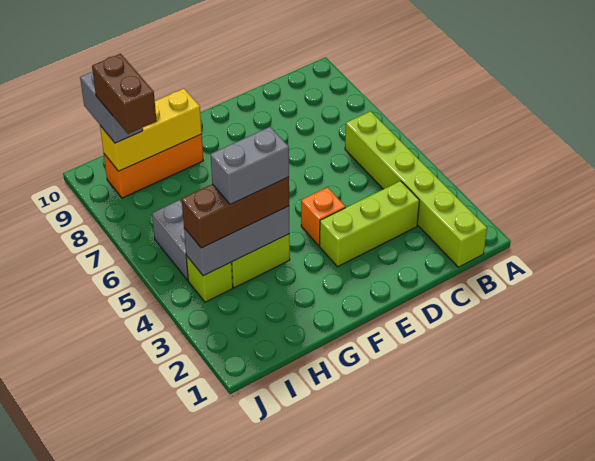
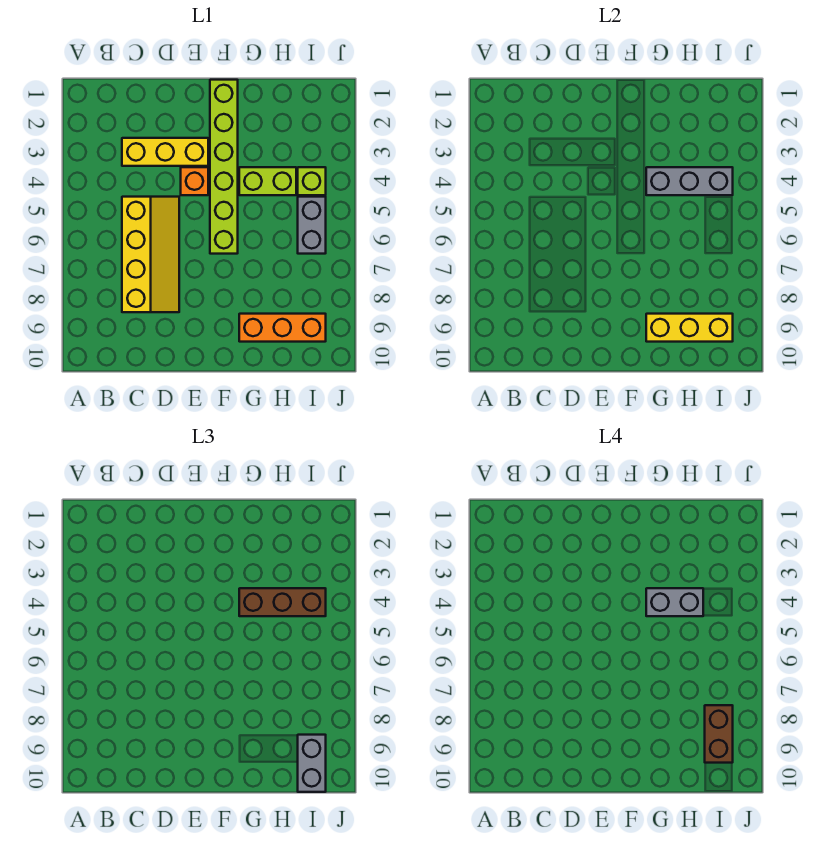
lime brick B1:B6 level 1 -> lime brick F1:F6 level 1
lime brick C3:E3 level 1 -> yellow brick C3:E3 level 1
none -> yellow slope C5:D8 level 1 top C

